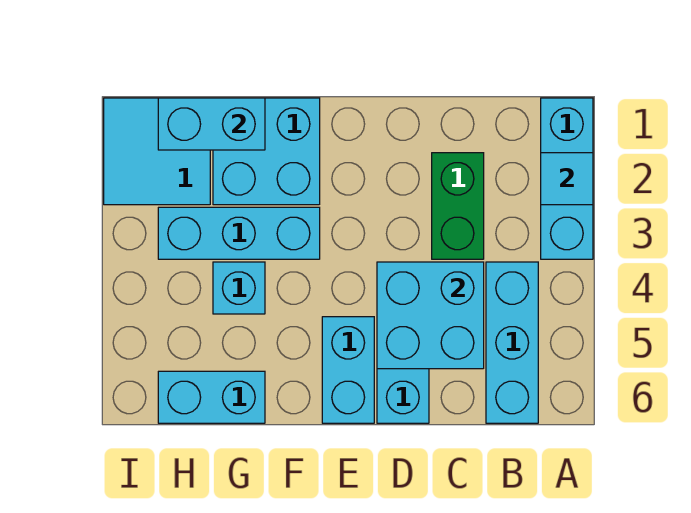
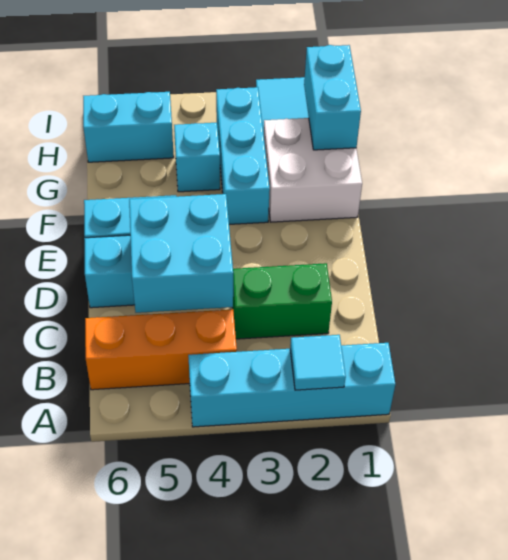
cyan brick A1:A3 level 1 -> cyan brick A1:A4 level 1
cyan brick B4:B6 level 1 -> orange brick B4:B6 level 1
cyan brick F1:G2 level 1 -> white brick F1:G2 level 1
cyan brick G6:H6 level 1 -> cyan brick H5:H6 level 1

